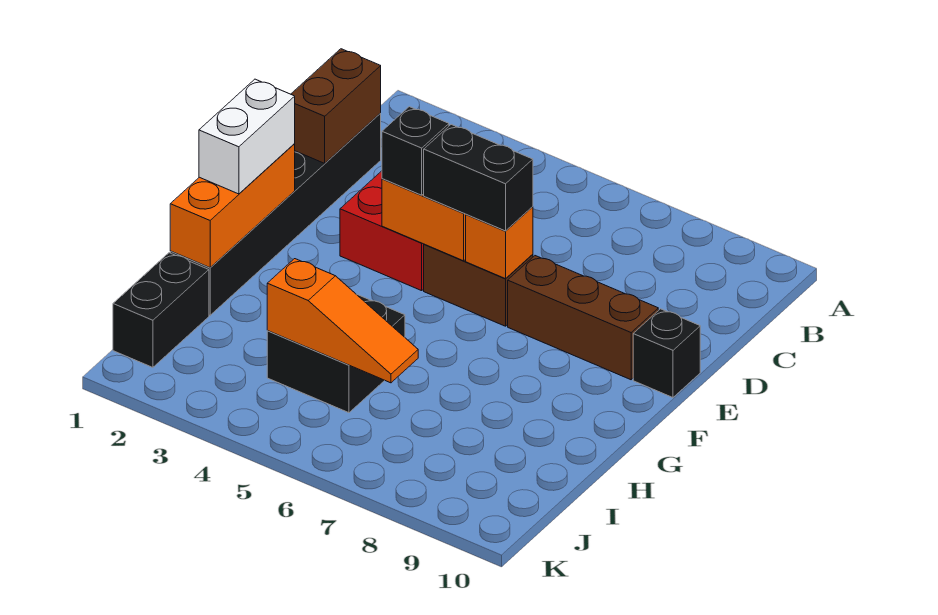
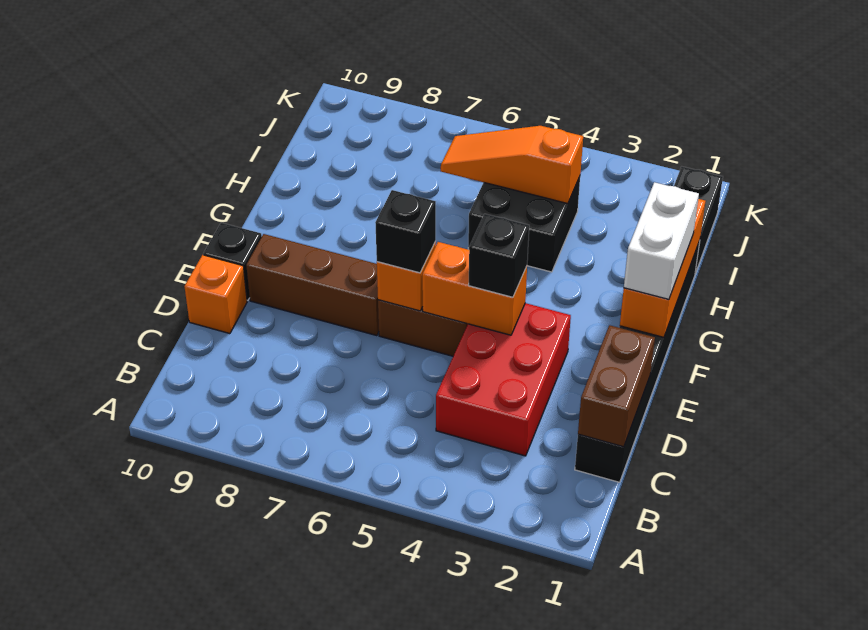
none -> orange brick D10 level 1
black brick E5:E6 level 3 -> black brick E6 level 3

